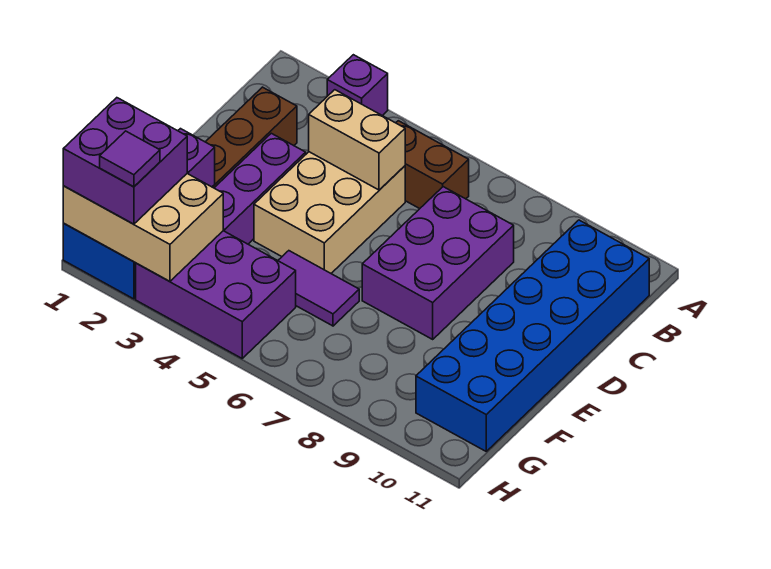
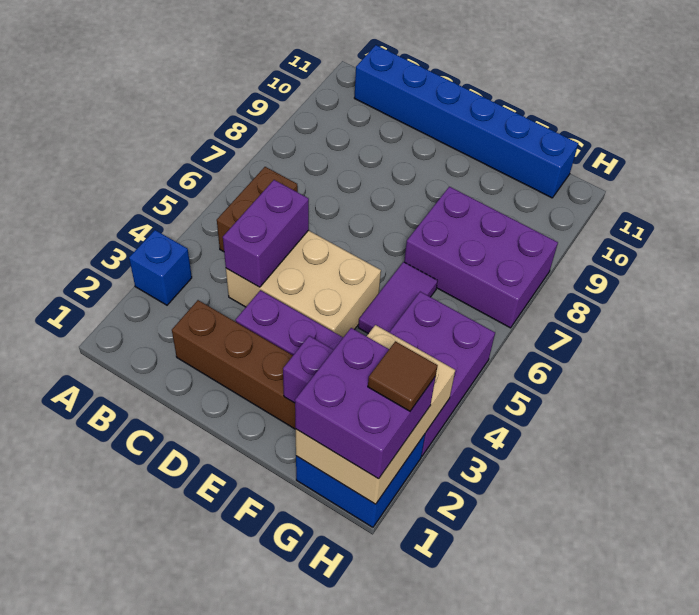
purple brick A3 level 1 -> blue brick A3 level 1
blue brick B10:G11 level 1 -> blue brick B11:G11 level 1
tan brick C4:C5 level 2 -> purple brick C4:C5 level 2
purple brick C7:E8 level 1 -> purple brick F7:H8 level 1
purple tile H2 level 4 -> brown tile H2 level 4

